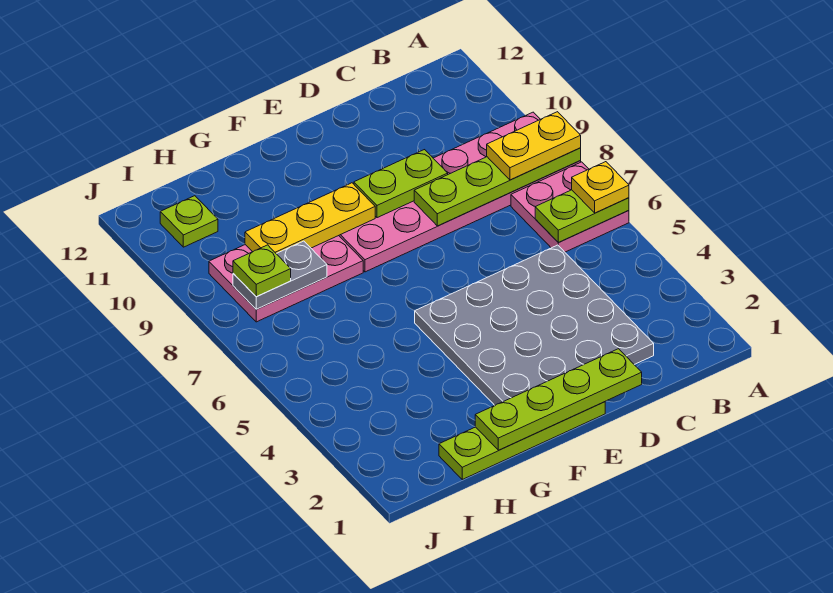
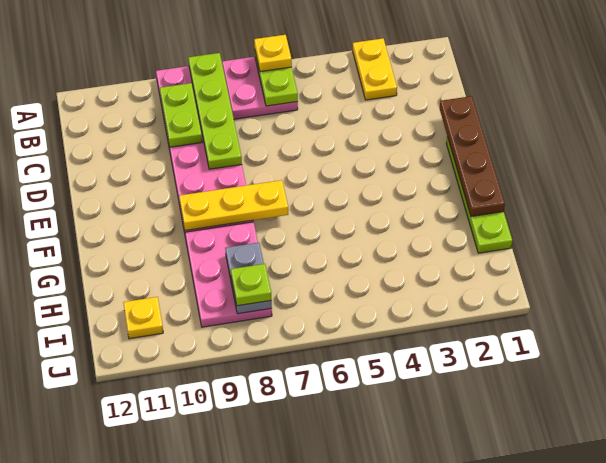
yellow plate A8:B8 level 3 -> yellow plate A3:B3 level 1
grey plate C2:F5 level 1 -> none
lime plate D1:G1 level 2 -> brown plate D1:G1 level 2
lime plate D9:E9 level 2 -> lime plate B9:C9 level 2
yellow plate F9:H9 level 2 -> yellow plate F7:F9 level 2
lime plate I11 level 1 -> yellow plate I11 level 1

